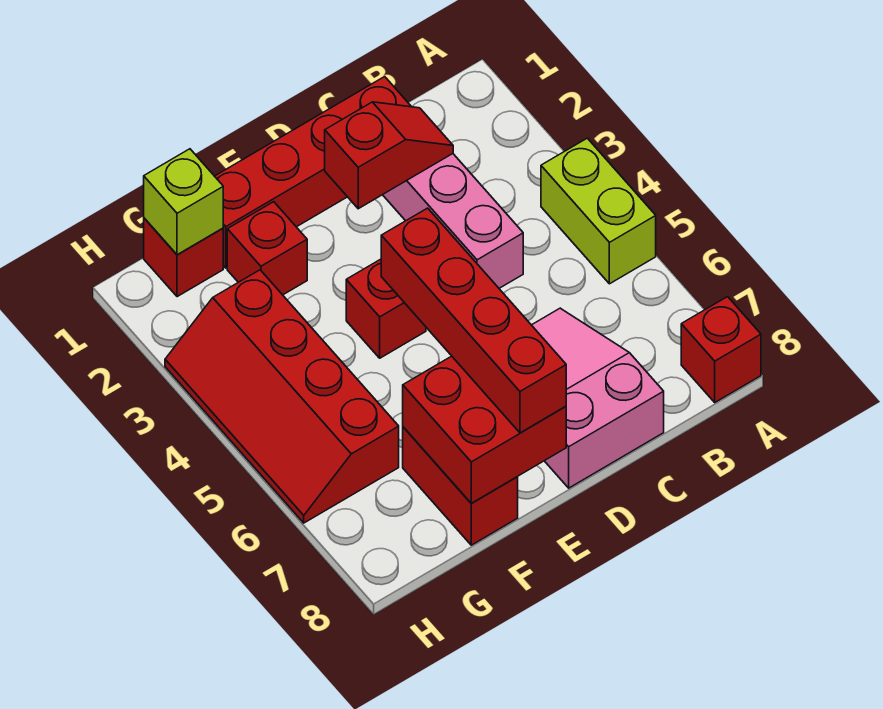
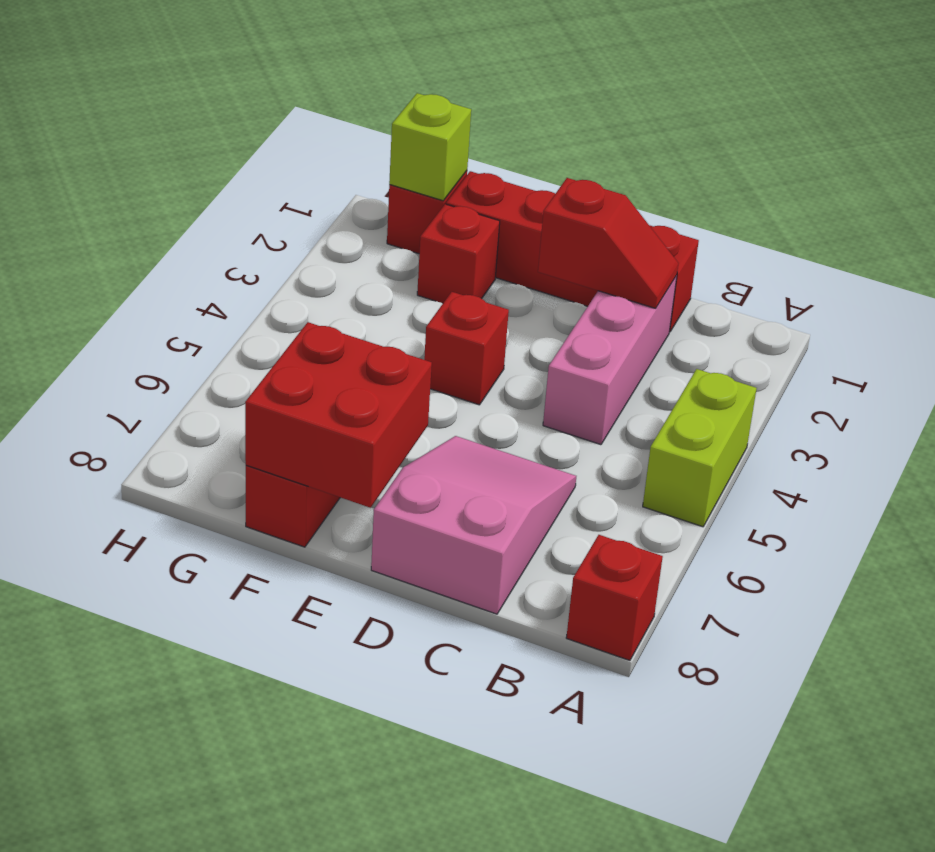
red brick E5:E8 level 3 -> none
red slope G3:H6 level 1 top G -> none

